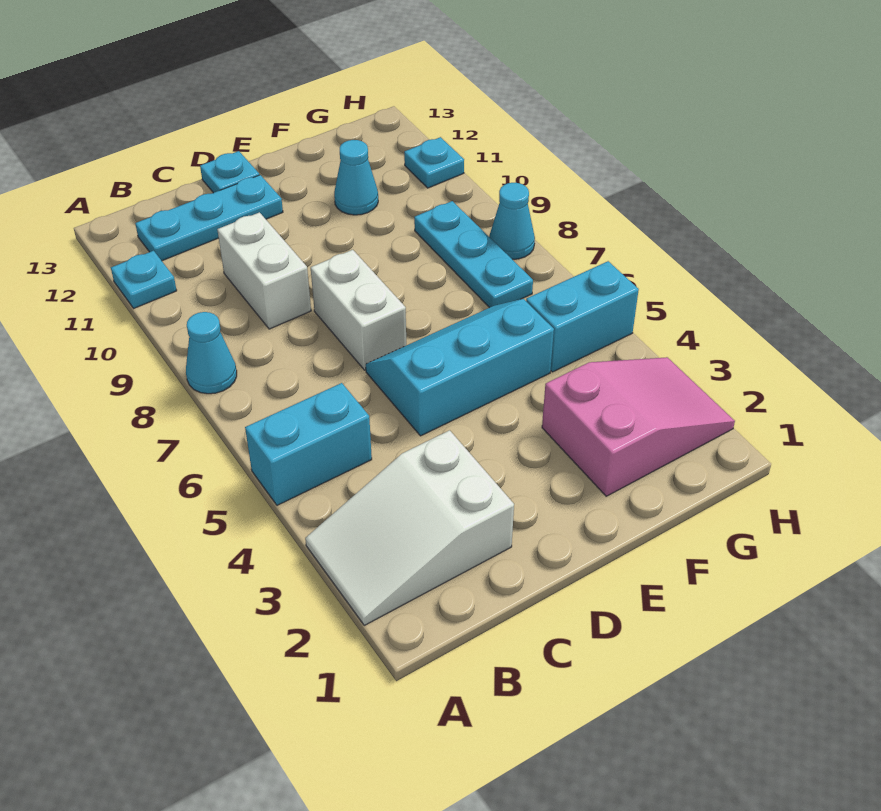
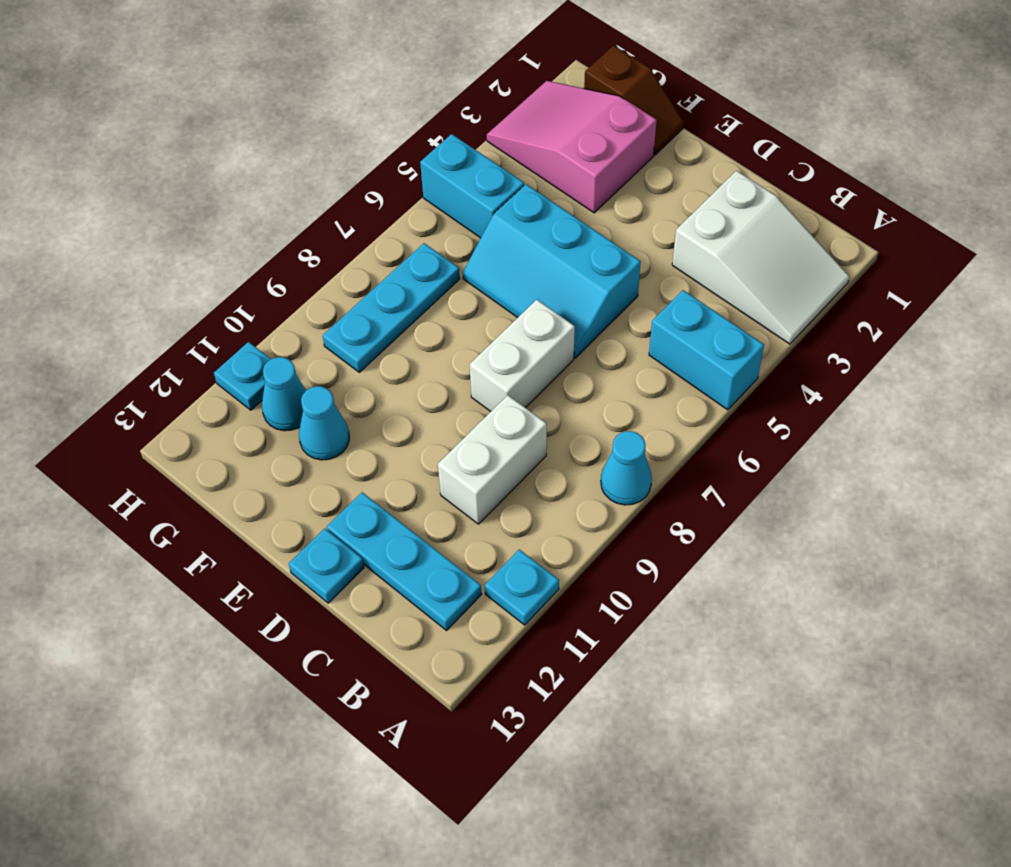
none -> brown slope F1:G1 level 1 top G
cyan cone H8 level 1 -> cyan cone G11 level 1

